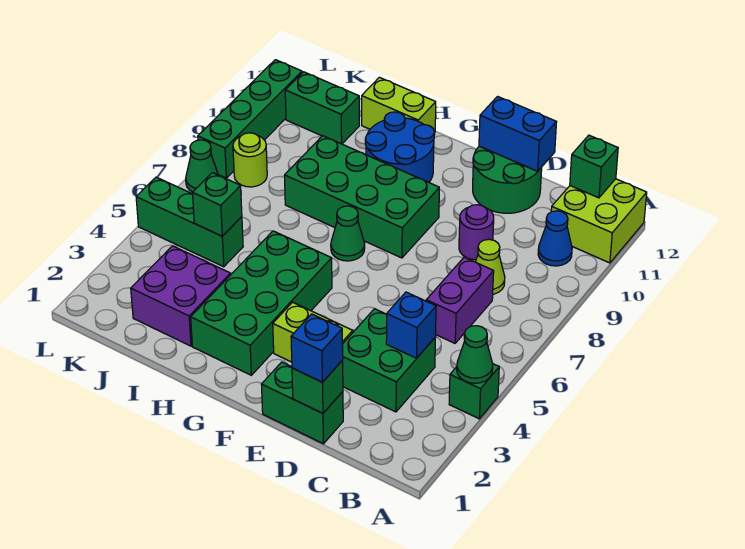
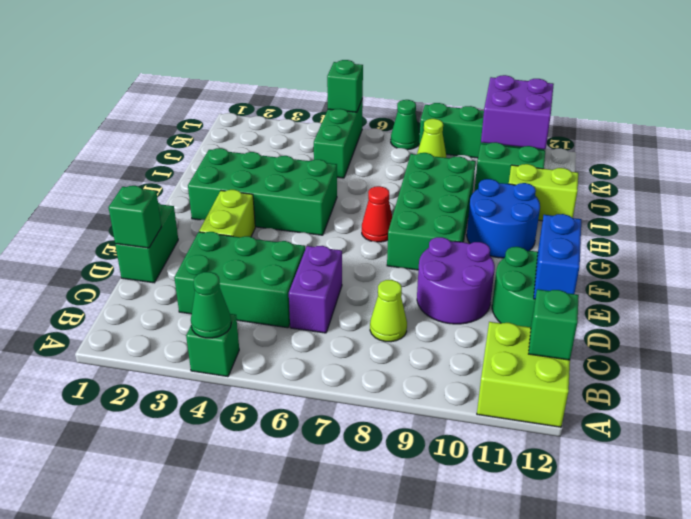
blue cone B10 level 1 -> none
green brick C3:D4 level 1 -> green brick C3:D5 level 1
blue brick C4 level 2 -> none
purple brick C6:C7 level 1 -> purple brick C6:D6 level 1
blue brick D1 level 3 -> none
purple round brick D9 level 1 -> purple round brick D9:E10 level 1
green cone G7 level 1 -> red cone G7 level 1
lime brick H12:I12 level 1 -> lime brick I11:I12 level 1
purple brick I2:J3 level 1 -> purple brick K10:L11 level 2
green brick J5 level 2 -> green brick L5 level 2
green brick J11:K11 level 1 -> green brick J10:J11 level 1
lime round brick K8 level 1 -> lime cone K8 level 1

